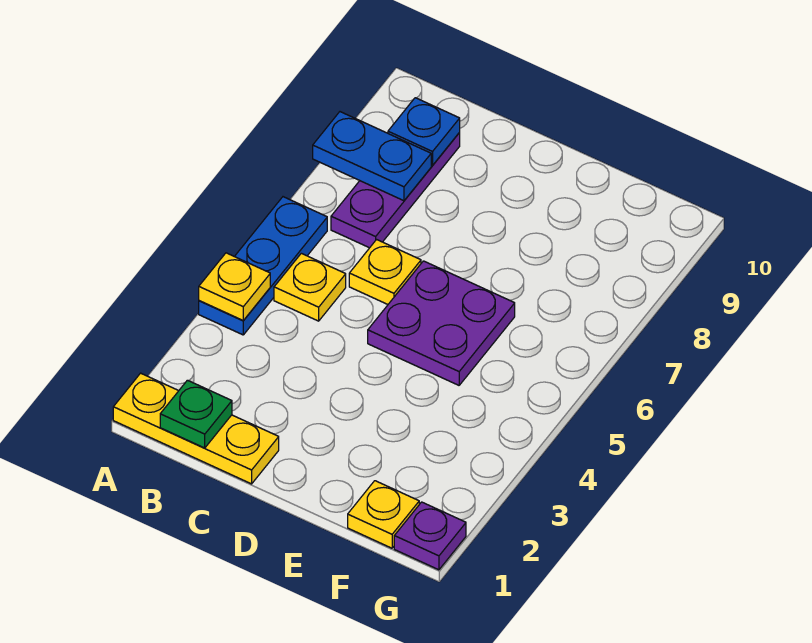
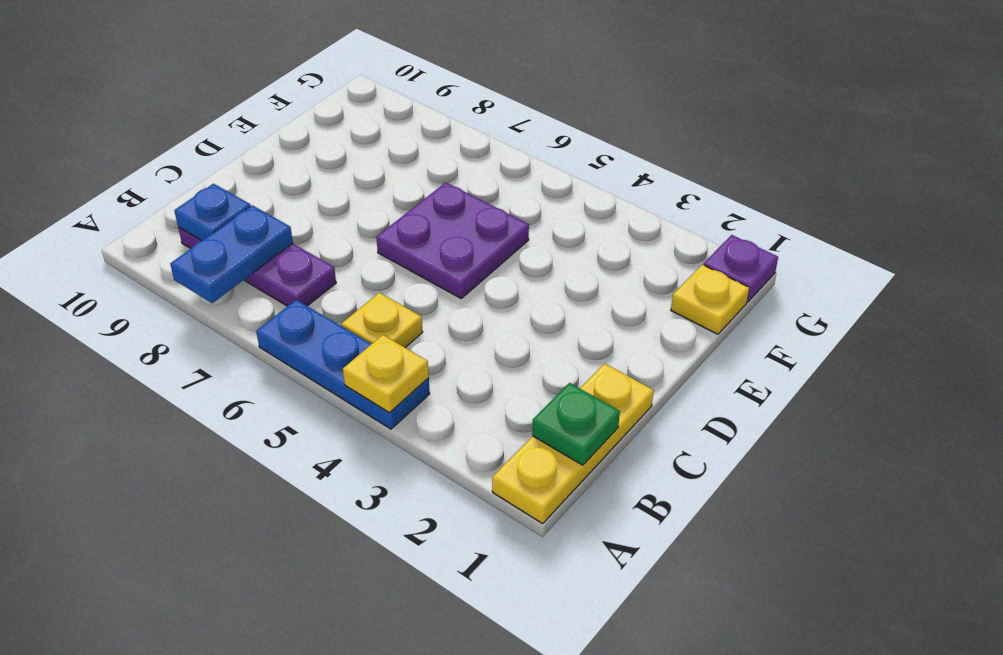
yellow plate C6 level 1 -> none

